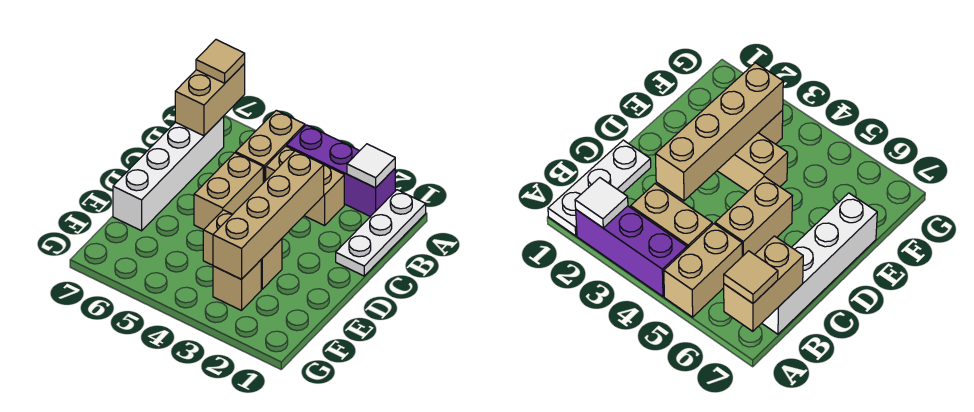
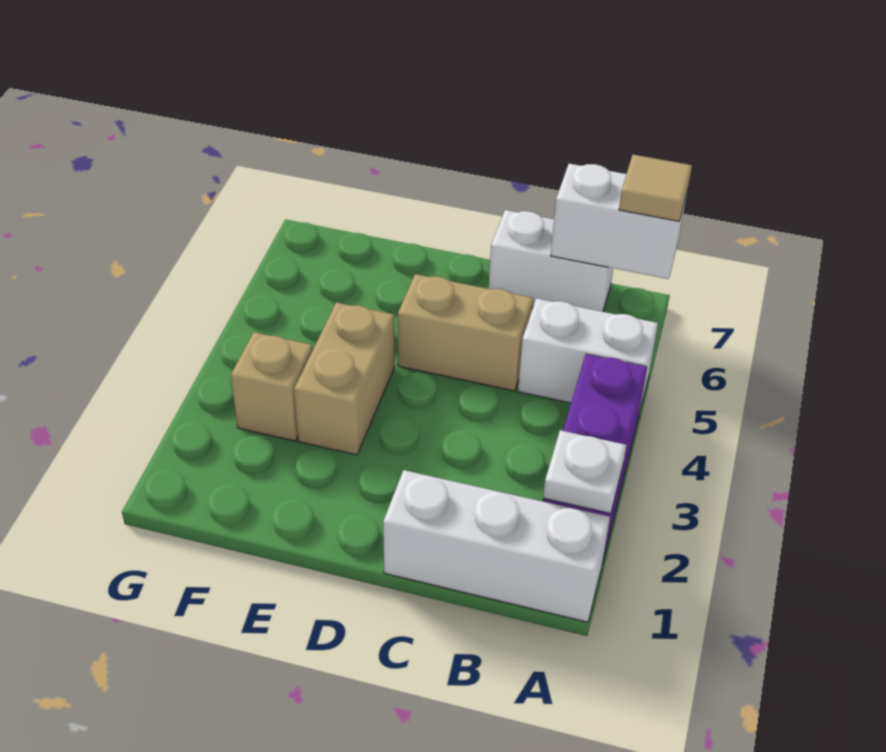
white plate A1:C1 level 1 -> white brick A1:C1 level 1
white tile A2 level 2 -> white plate A2 level 2
tan brick A5:B5 level 1 -> white brick A5:B5 level 1
tan brick A7:B7 level 2 -> white brick A7:B7 level 2
tan brick B3:B4 level 1 -> none
white brick B7:E7 level 1 -> white brick B7:C7 level 1
tan brick C3:F3 level 2 -> none

